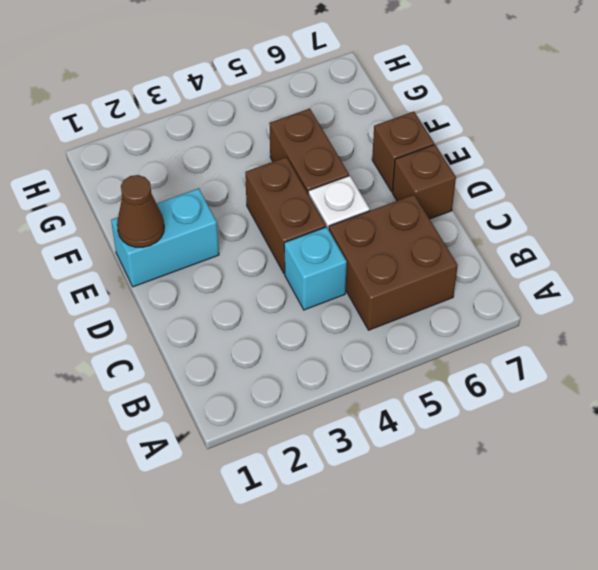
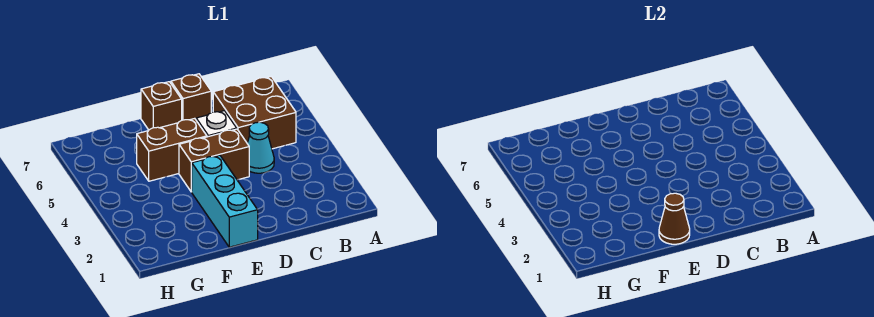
cyan brick C4 level 1 -> cyan cone C4 level 1
cyan brick E1:E2 level 1 -> cyan brick E1:E3 level 1

